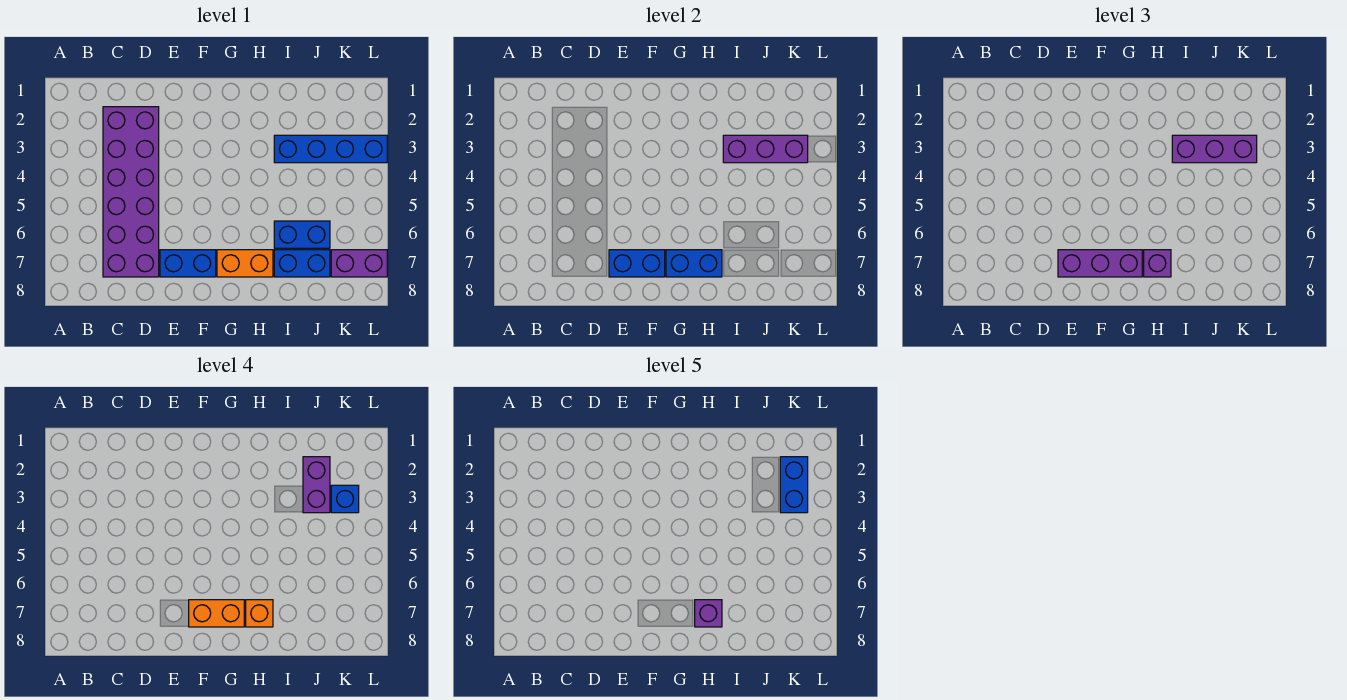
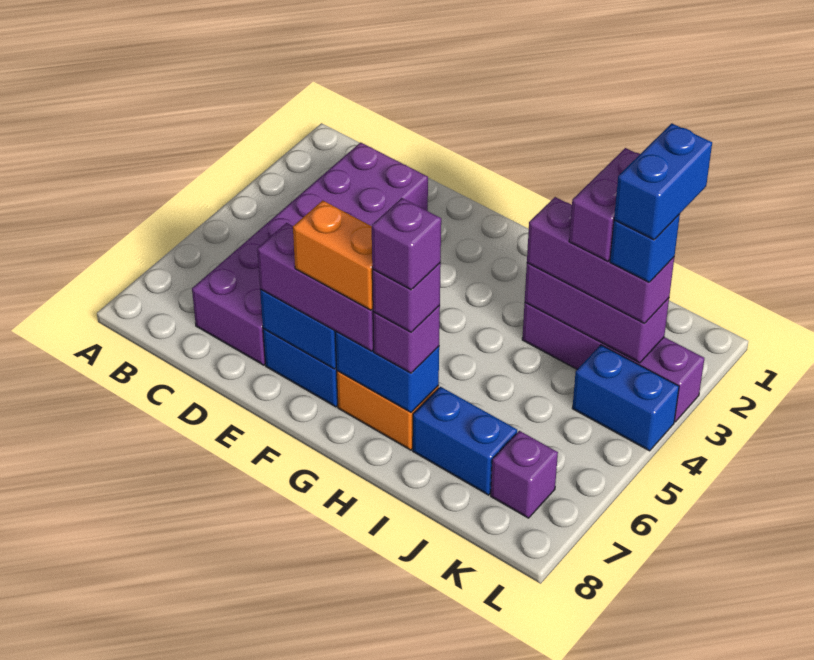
orange brick H7 level 4 -> purple brick H7 level 4
blue brick I3:L3 level 1 -> purple brick I3:L3 level 1
blue brick I6:J6 level 1 -> blue brick K4:L4 level 1
purple brick K7:L7 level 1 -> purple brick K7 level 1

